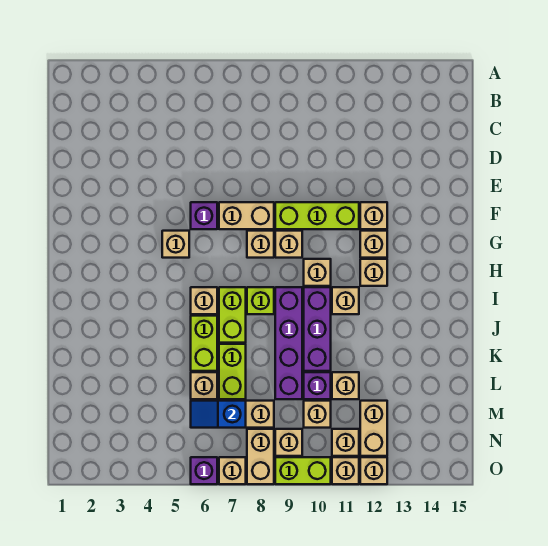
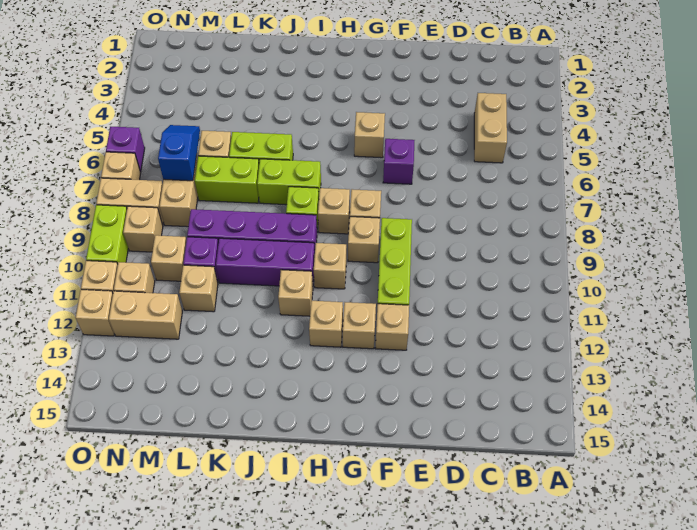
tan brick F7:F8 level 1 -> tan brick C4:C5 level 1
tan brick I6 level 1 -> tan brick H8 level 1

